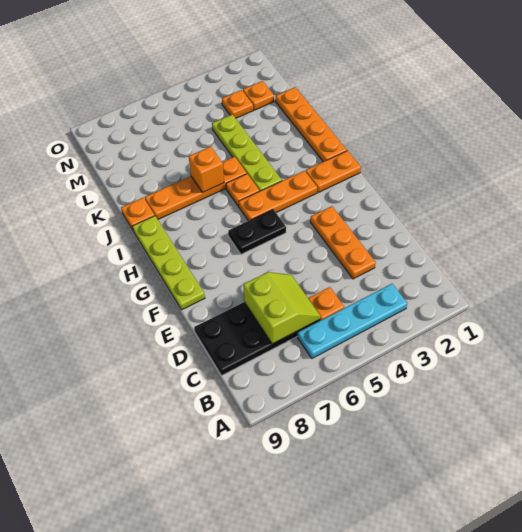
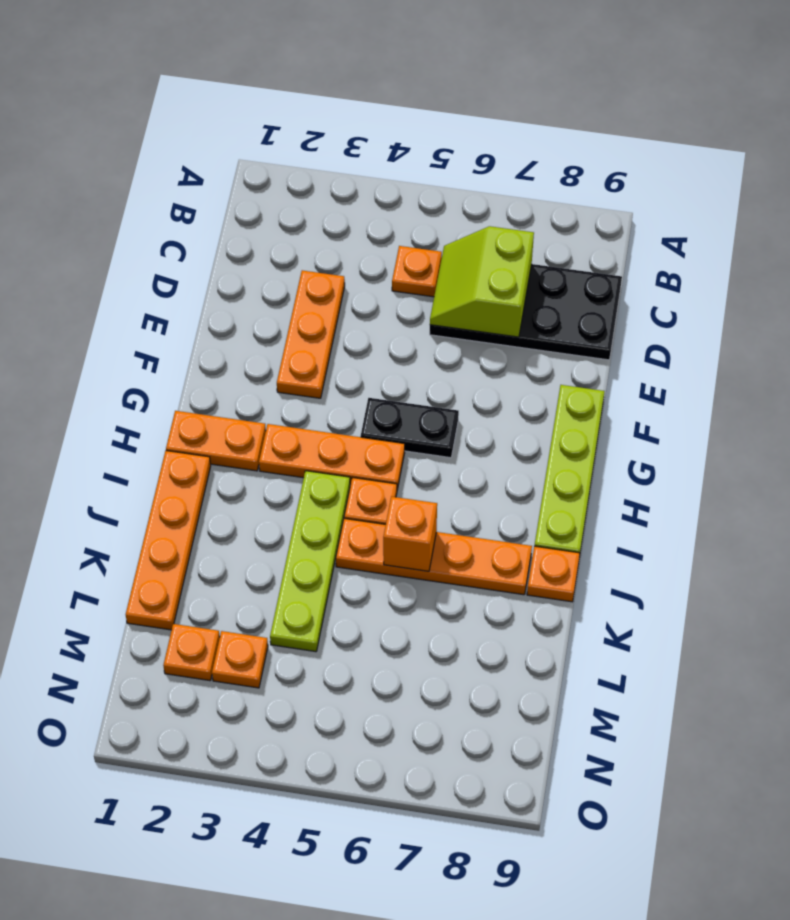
cyan plate B3:B6 level 1 -> none

